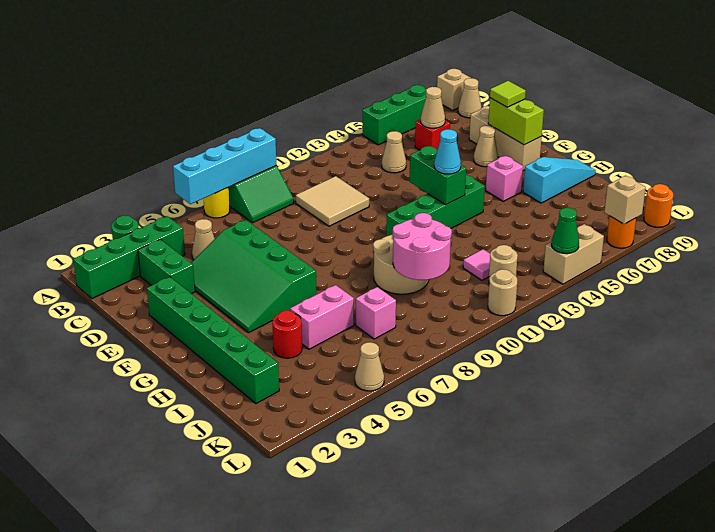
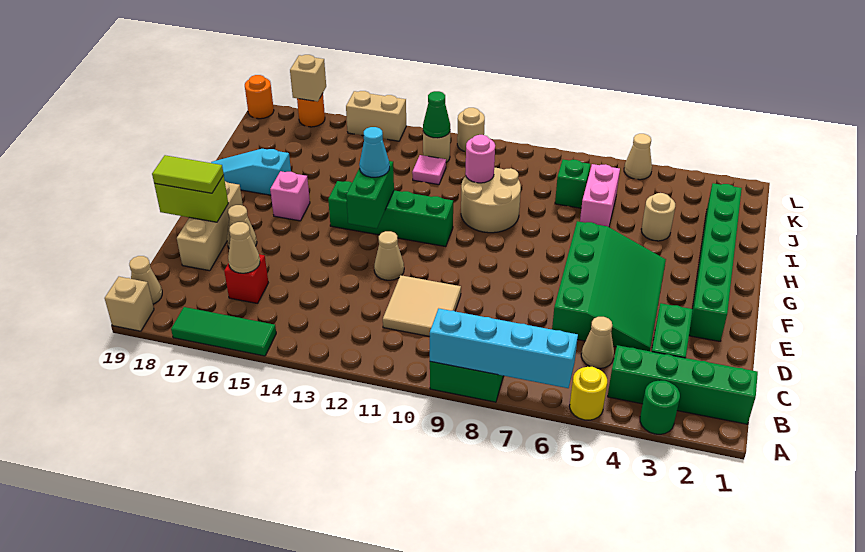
yellow round brick A7 level 1 -> yellow round brick A5 level 1
green brick A15:A17 level 1 -> green tile A15:A17 level 1
tan cone C14 level 1 -> tan cone E12 level 1
lime brick E18:F18 level 2 -> lime brick E18:E19 level 2
lime tile E18 level 3 -> lime tile E18:E19 level 3
red round brick I4 level 1 -> tan round brick I4 level 1
pink brick I5:I6 level 1 -> pink brick I6:J6 level 1
pink round brick I9:J10 level 2 -> pink round brick I10 level 2
pink brick J7 level 1 -> green brick J7 level 1
green cone L14 level 2 -> green cone K12 level 2

